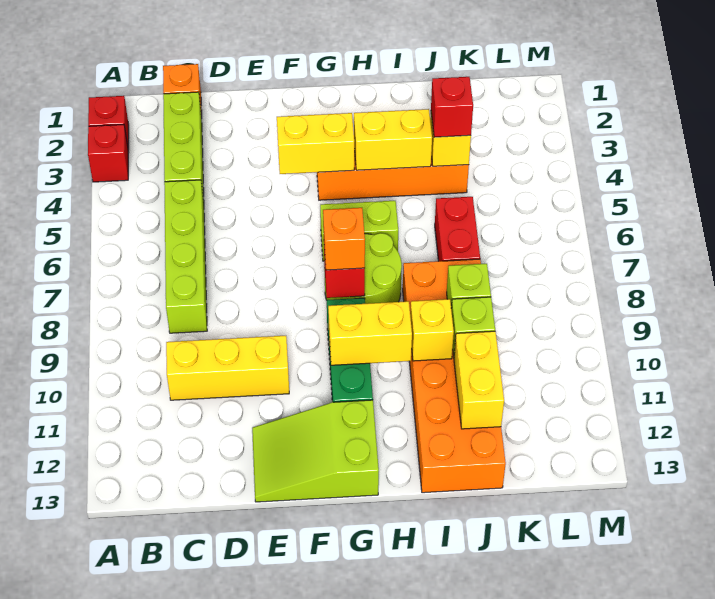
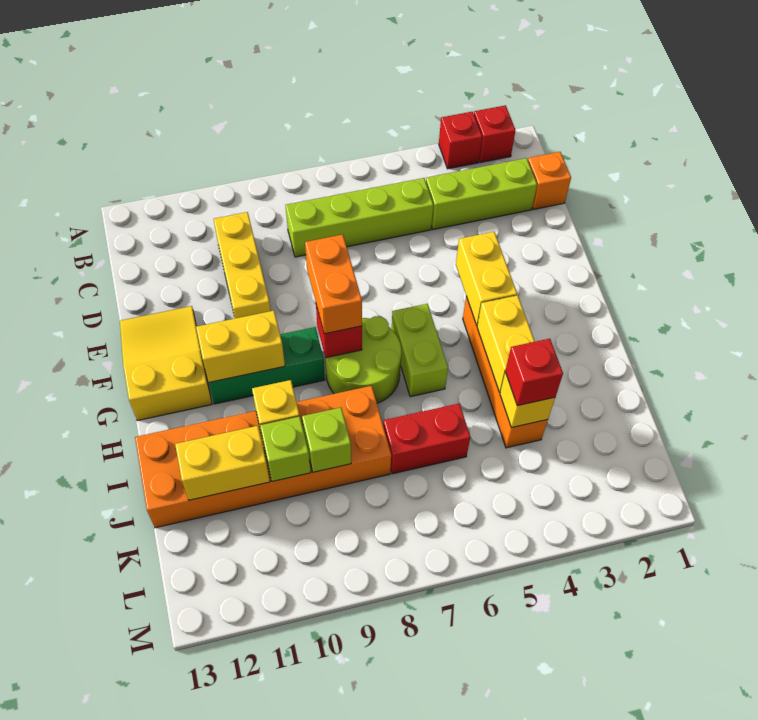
lime slope E12:G13 level 1 top G -> yellow slope E12:G13 level 1 top G
orange brick G8 level 3 -> orange brick F8:G8 level 3
yellow brick G10:H10 level 2 -> yellow brick G10:G11 level 2

